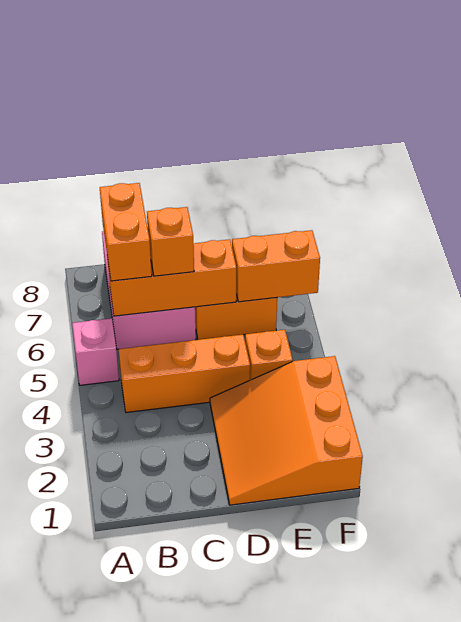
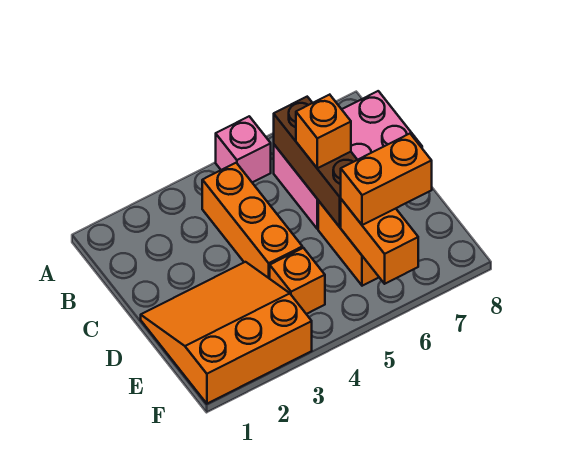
orange brick B6:D6 level 2 -> brown brick B6:D6 level 2
orange brick B6:B7 level 3 -> orange brick E6:E7 level 3

